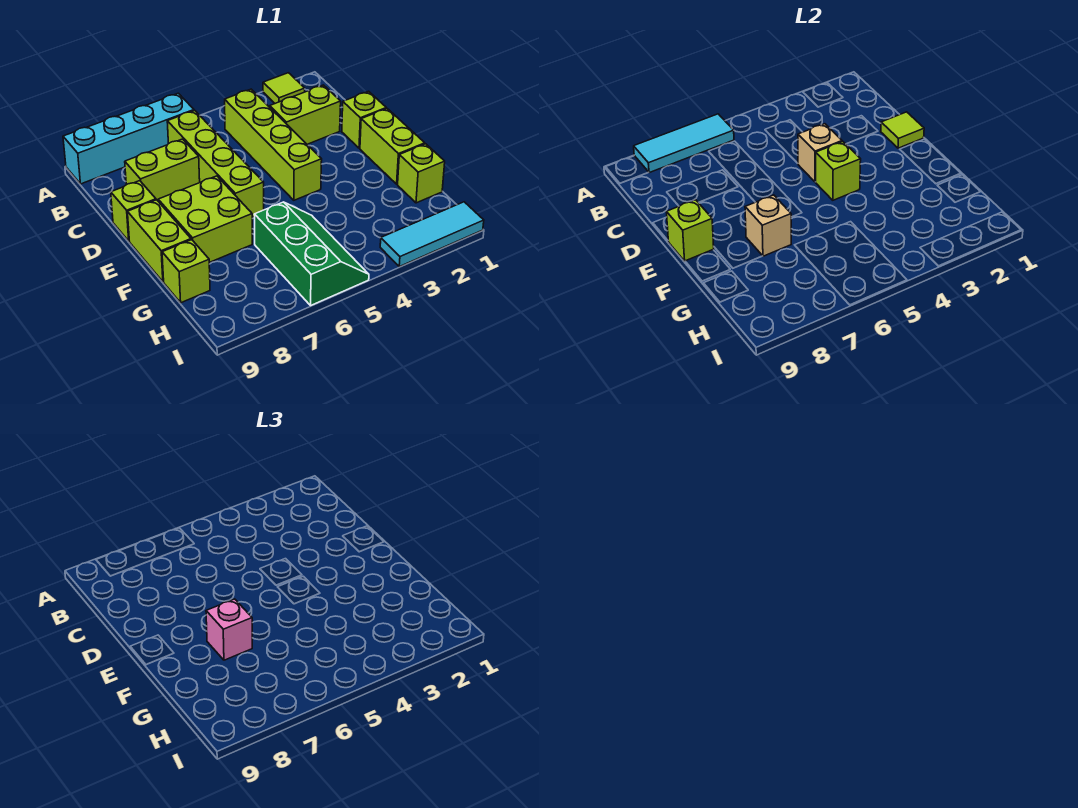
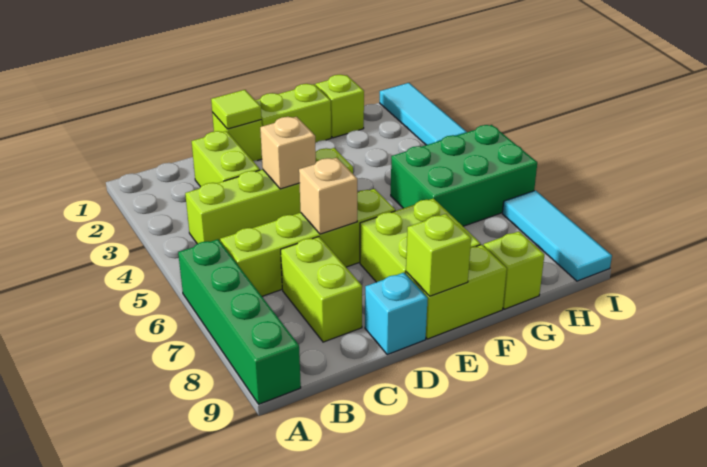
lime tile A2 level 1 -> none
cyan brick A6:A9 level 1 -> green brick A6:A9 level 1
cyan tile A6:A8 level 2 -> cyan tile I7:I9 level 1
lime brick D9 level 1 -> cyan brick D9 level 1
lime brick E4 level 2 -> none
tan brick F7 level 2 -> tan brick D6 level 2
pink brick F7 level 3 -> none
green slope G5:I6 level 1 top 6 -> green brick G5:I6 level 1

